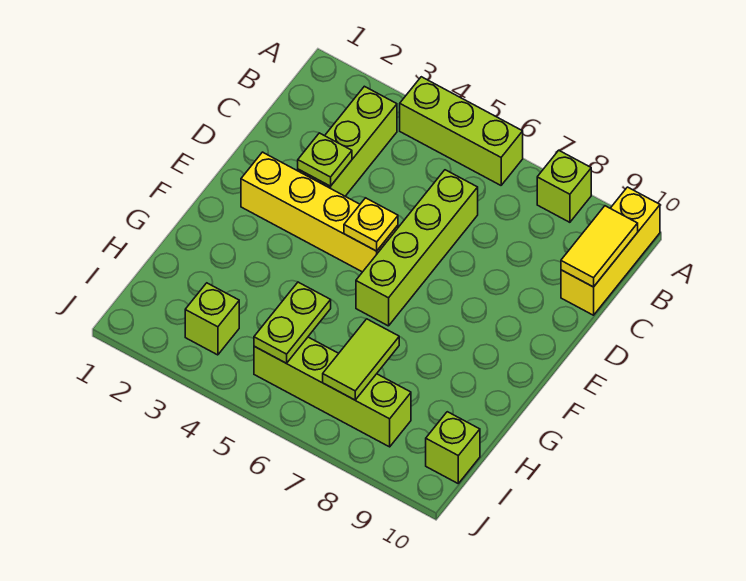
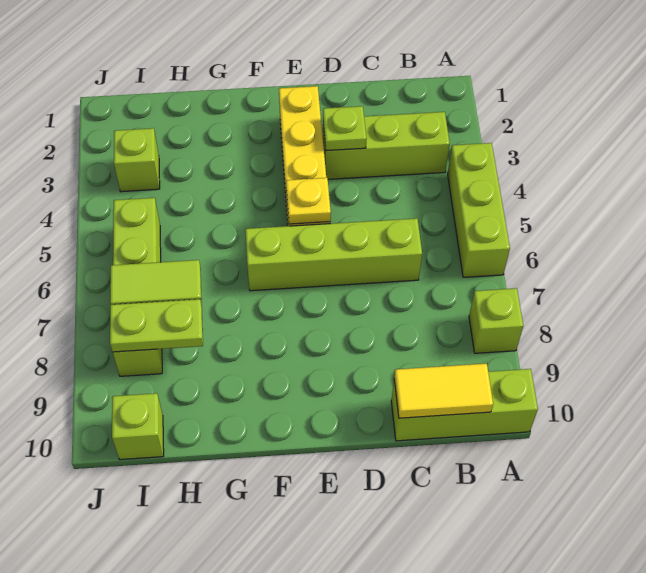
yellow brick A10:C10 level 1 -> lime brick A10:C10 level 1
lime plate H5:I5 level 2 -> lime plate H8:I8 level 2

